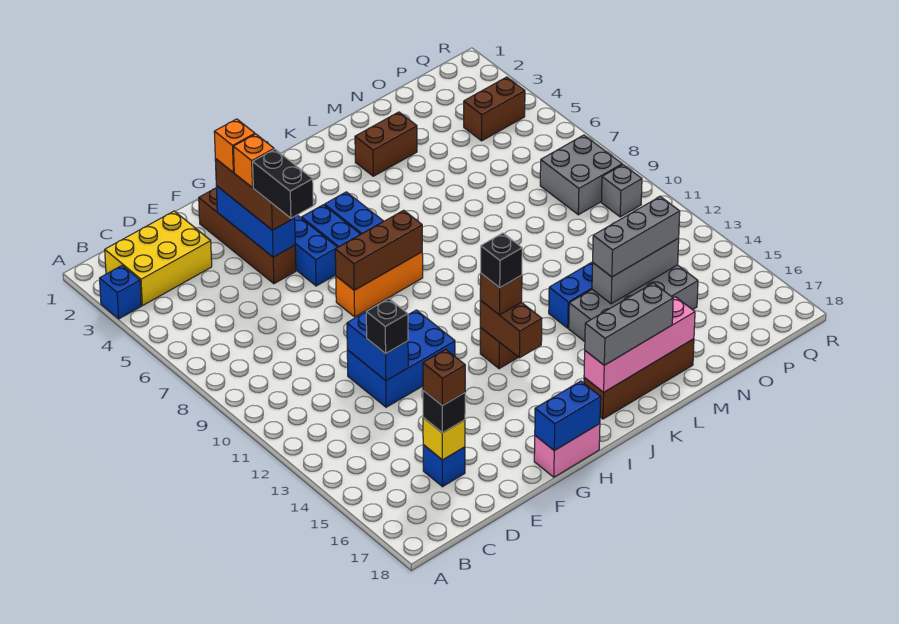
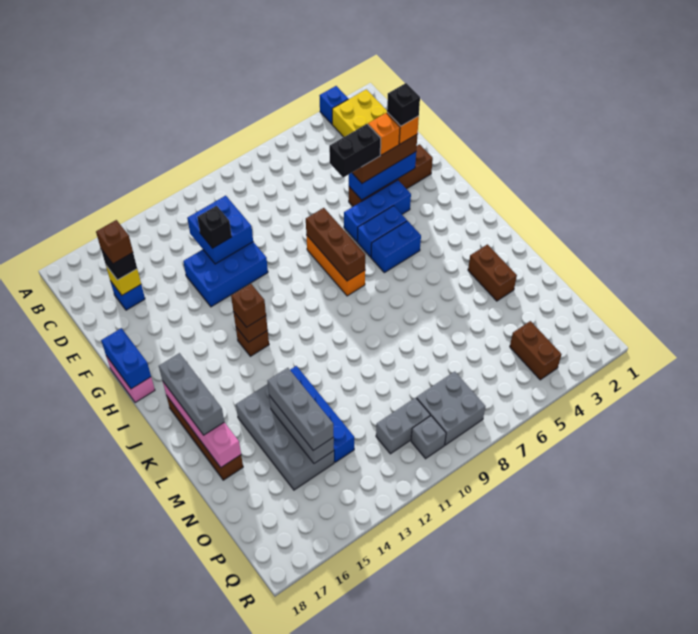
blue brick E11:G12 level 1 -> blue brick E11:F13 level 1
blue brick E11:E12 level 2 -> blue brick D11:E12 level 2
brown brick I13:I14 level 2 -> brown brick I13 level 2
black brick I13 level 4 -> black brick F3 level 5
none -> grey brick P10:P11 level 1

